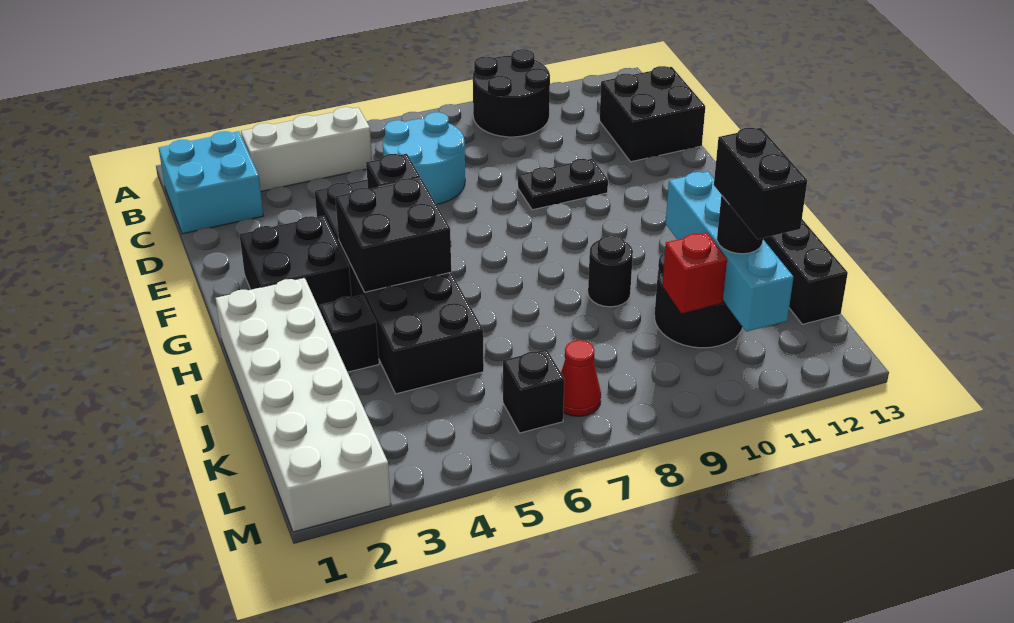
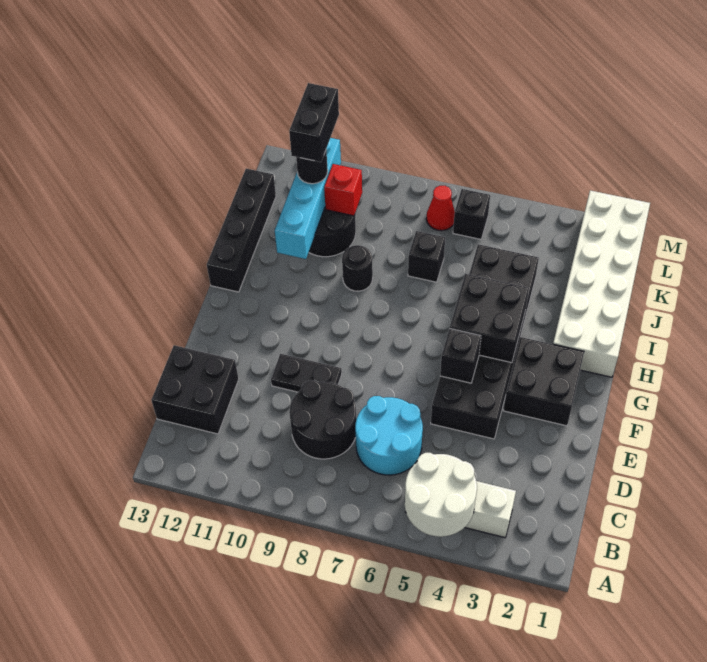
none -> white round brick A4:B5 level 2
black round brick A9:B10 level 1 -> black round brick C8:D9 level 1
cyan brick B1:C2 level 1 -> none
black brick I3 level 1 -> black brick J7 level 1

